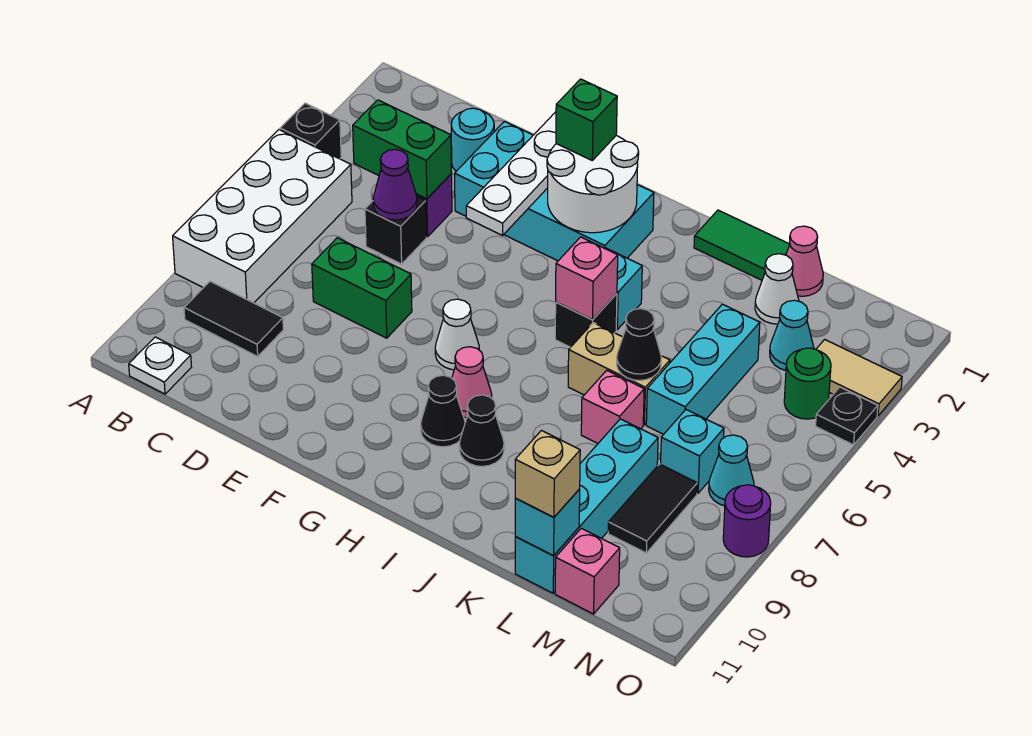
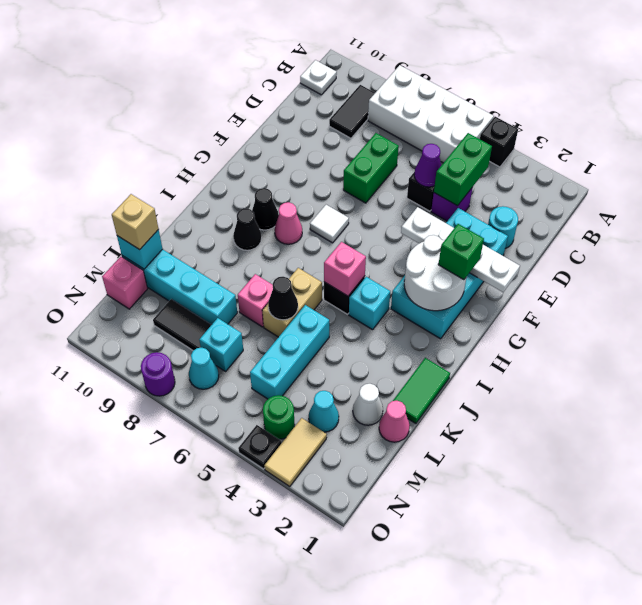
white cone G7 level 1 -> white tile G7 level 1
cyan brick L4:L6 level 1 -> cyan brick K5:M5 level 1

